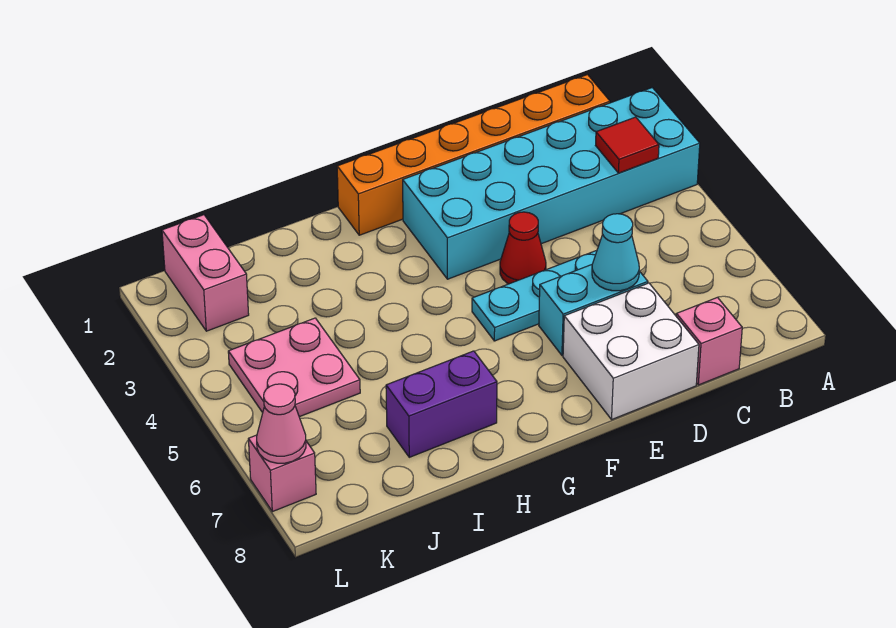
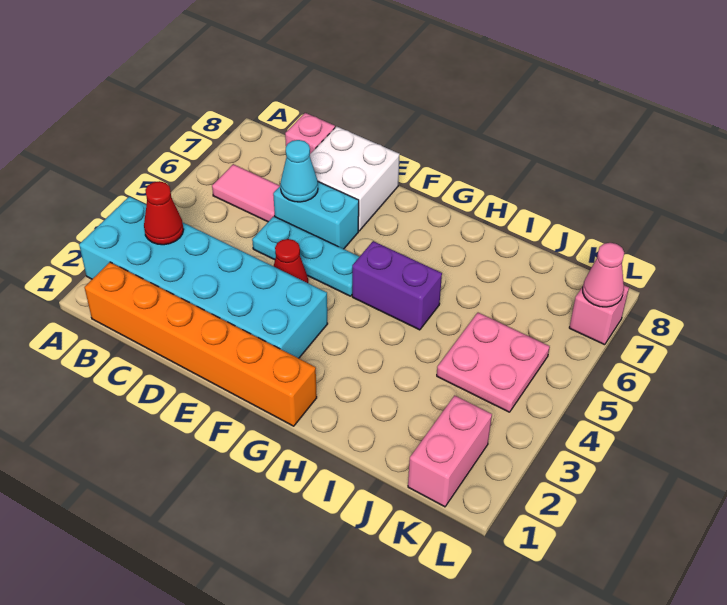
red tile B3 level 2 -> red cone B3 level 2
none -> pink tile B6:C6 level 1
purple brick H7:I7 level 1 -> purple brick G5:H5 level 1

